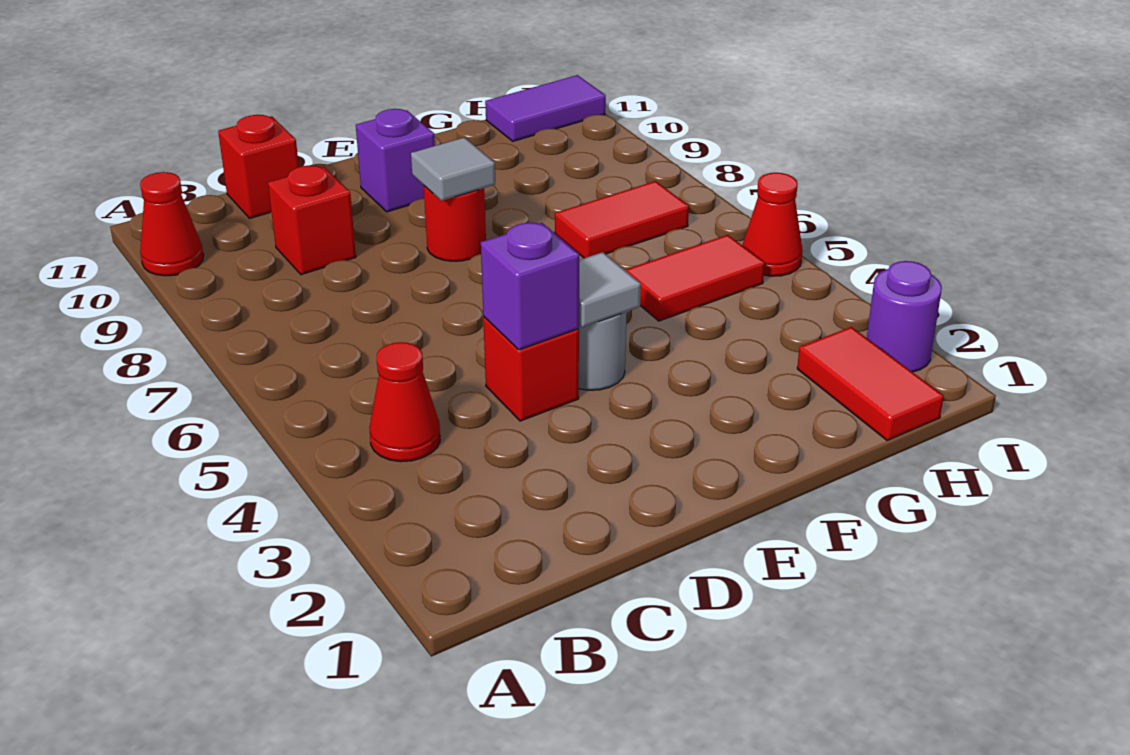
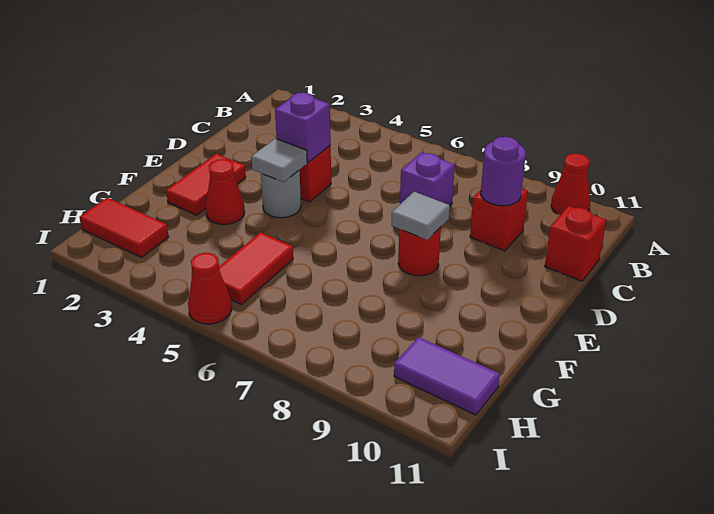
red cone B4 level 1 -> red cone F3 level 1
purple brick E10 level 1 -> purple brick C7 level 1
red tile G7:H7 level 1 -> red tile E2:F2 level 1
purple tile H11:I11 level 1 -> purple tile H10:H11 level 1
purple round brick I2 level 1 -> purple round brick C9 level 2

